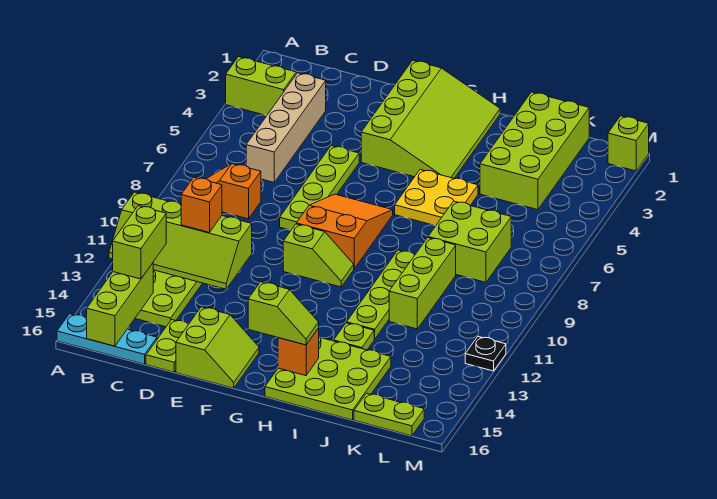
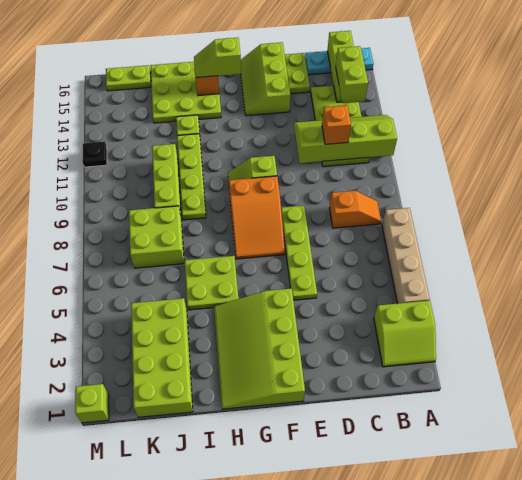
tan brick C3:C6 level 1 -> tan brick A4:A7 level 1
lime slope E15:F16 level 1 top E -> lime slope E14:F16 level 1 top E
yellow plate H5:I6 level 1 -> lime plate H5:I6 level 1

